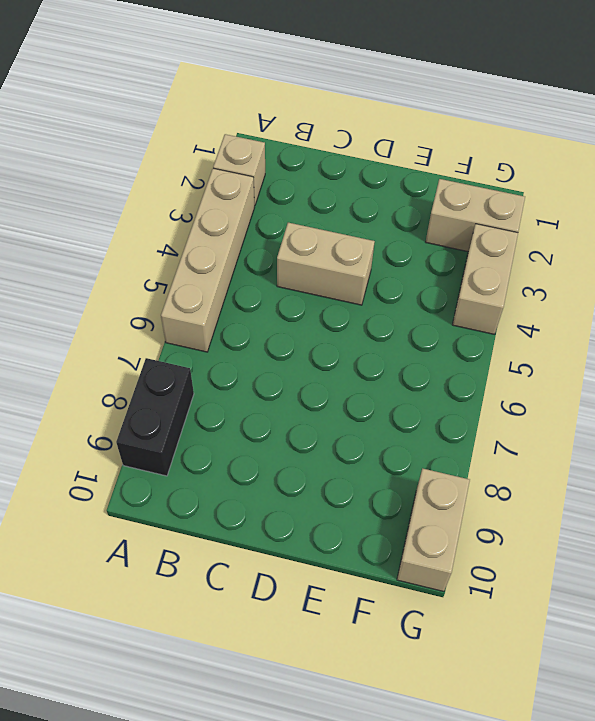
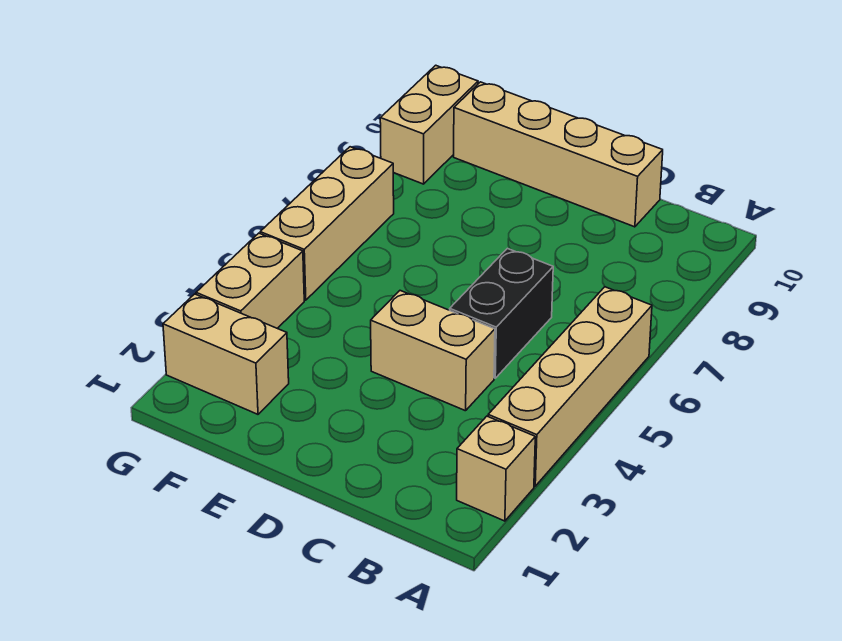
black brick A8:A9 level 1 -> black brick C5:C6 level 1
none -> tan brick C10:F10 level 1
none -> tan brick G5:G7 level 1

